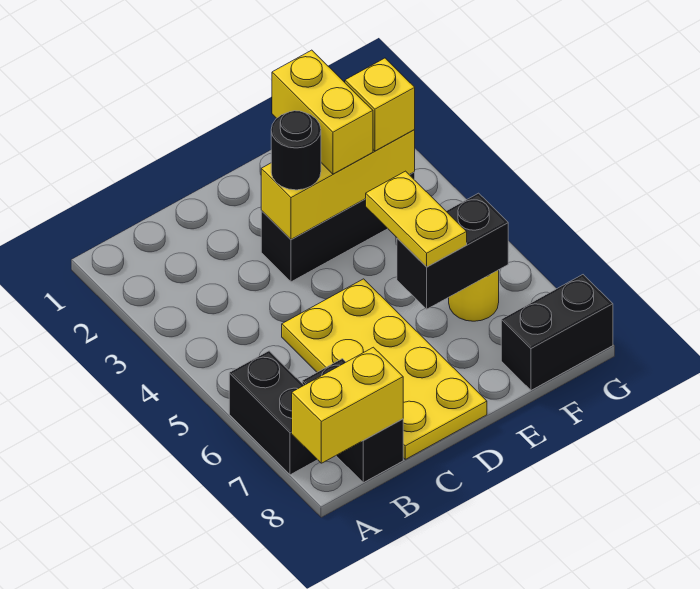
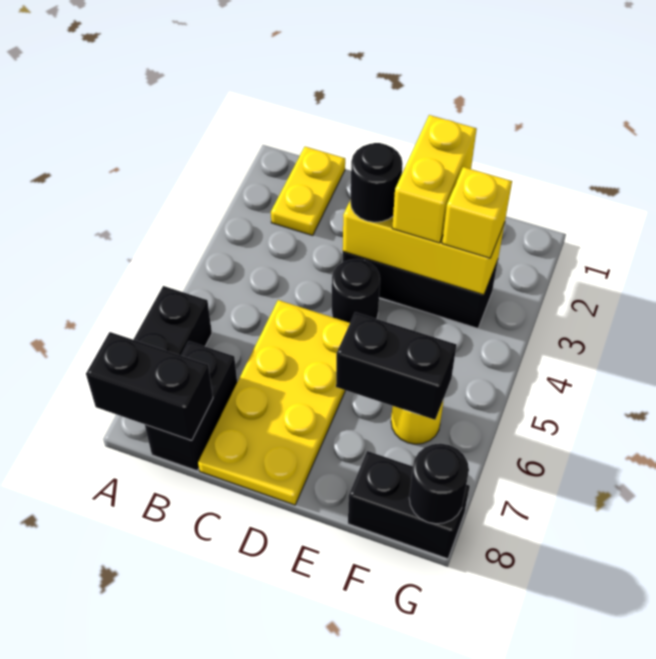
yellow brick A8:B8 level 2 -> black brick A8:B8 level 2
none -> black round brick D4 level 1
yellow plate E5:E6 level 3 -> yellow plate B1:B2 level 1
none -> black round brick G8 level 2

